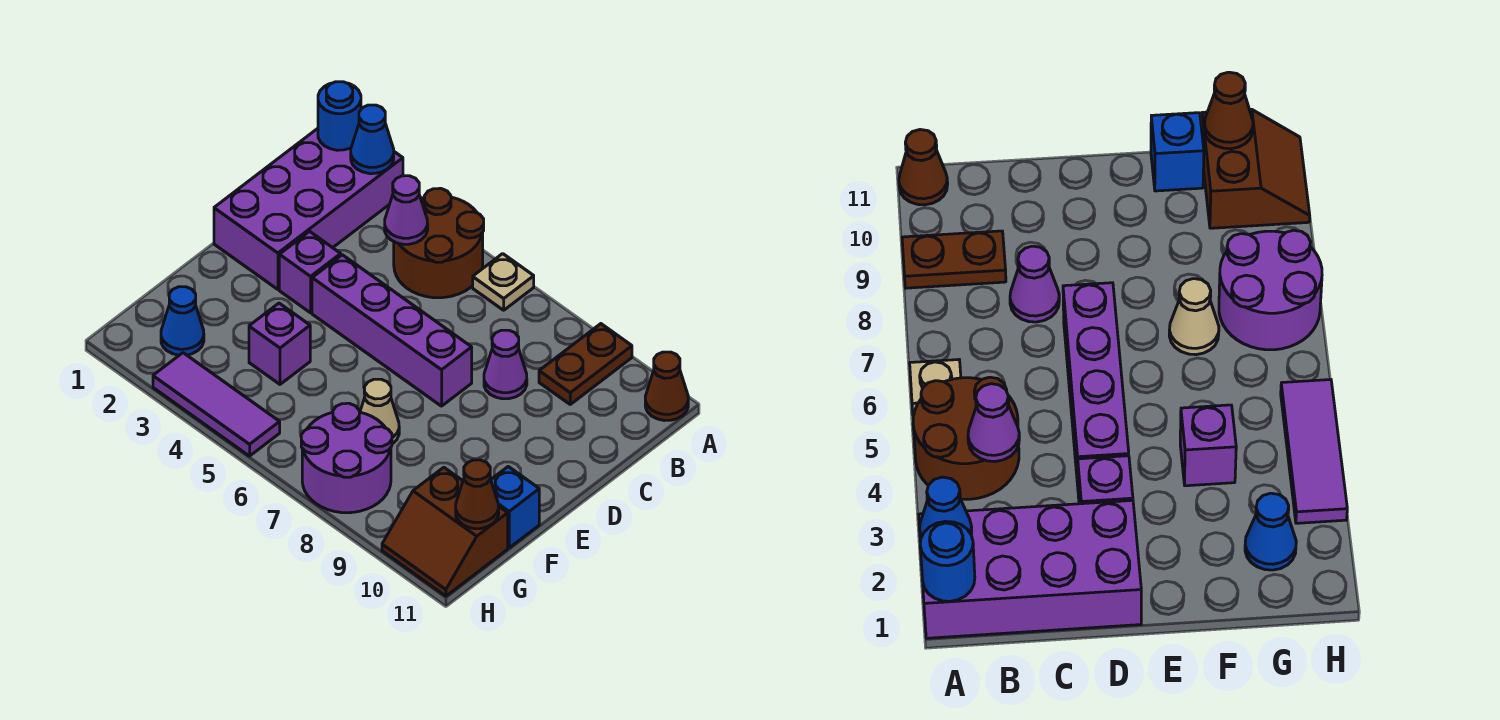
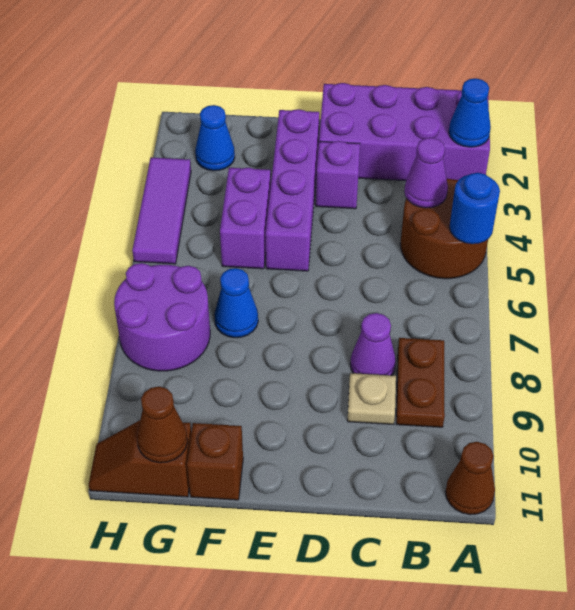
blue round brick A1 level 2 -> blue round brick A5 level 2
tan plate A6 level 1 -> tan plate C9 level 1
brown plate A9:B9 level 1 -> brown plate B8:B9 level 1
purple brick D4:D7 level 1 -> purple brick E2:E5 level 1
purple brick F4 level 1 -> purple brick F4:F5 level 1
tan cone F7 level 1 -> blue cone F7 level 1
blue brick F11 level 1 -> brown brick F11 level 1
brown slope G10:H11 level 1 top G -> brown slope G11:H11 level 1 top G

